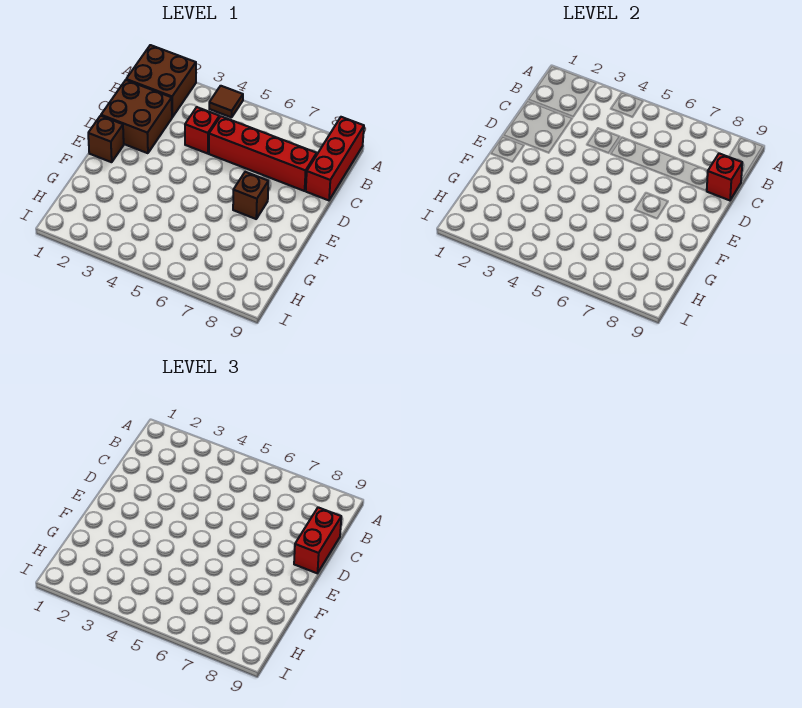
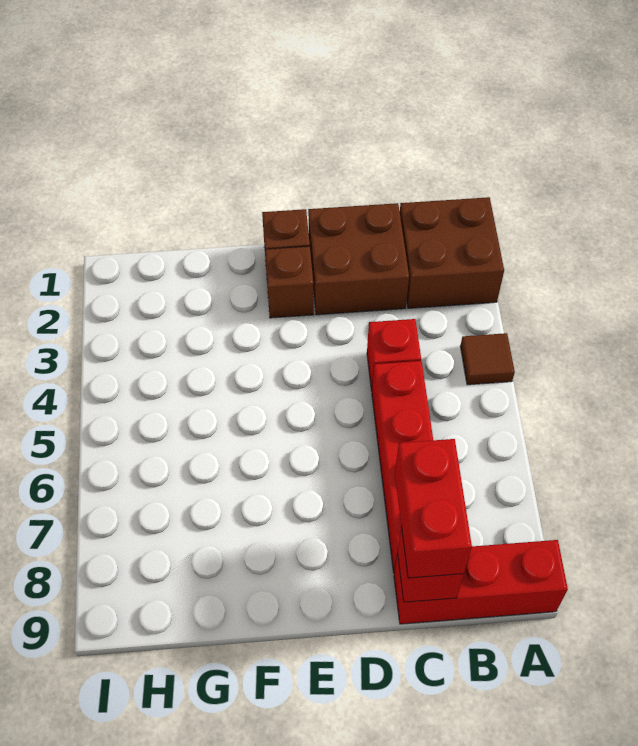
red brick C9:D9 level 3 -> red brick C8:C9 level 3
brown brick E7 level 1 -> brown brick E2 level 1

